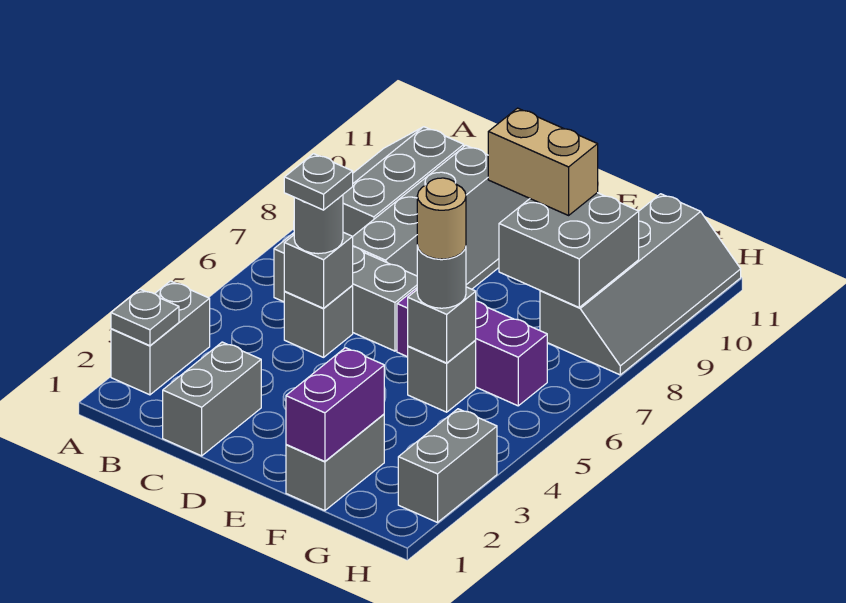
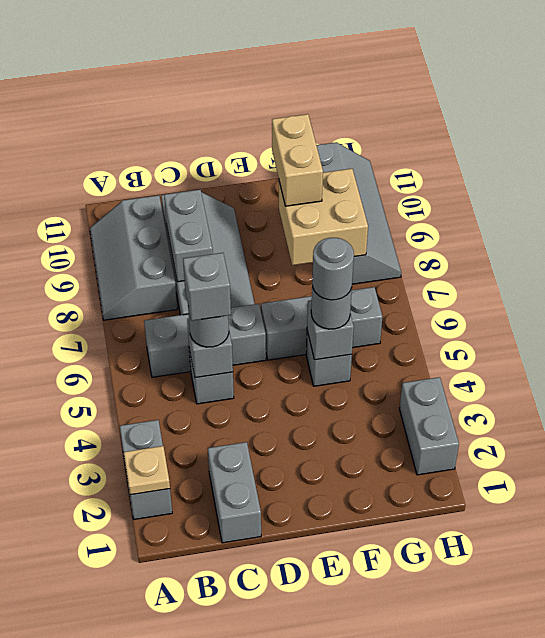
grey plate A2 level 2 -> tan plate A2 level 2
grey plate C5 level 4 -> grey brick C5 level 4
purple brick E6:G6 level 1 -> grey brick E6:G6 level 1
tan brick E9:F9 level 3 -> tan brick F9:F10 level 3
grey brick F1:F2 level 1 -> grey brick C8:C9 level 2
purple brick F1:F2 level 2 -> none
tan round brick F5 level 4 -> grey round brick F5 level 4
grey brick F8:G9 level 2 -> tan brick F8:G9 level 2

